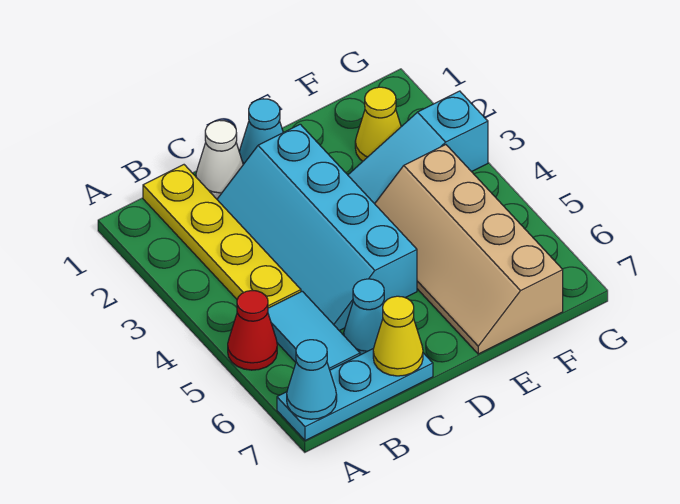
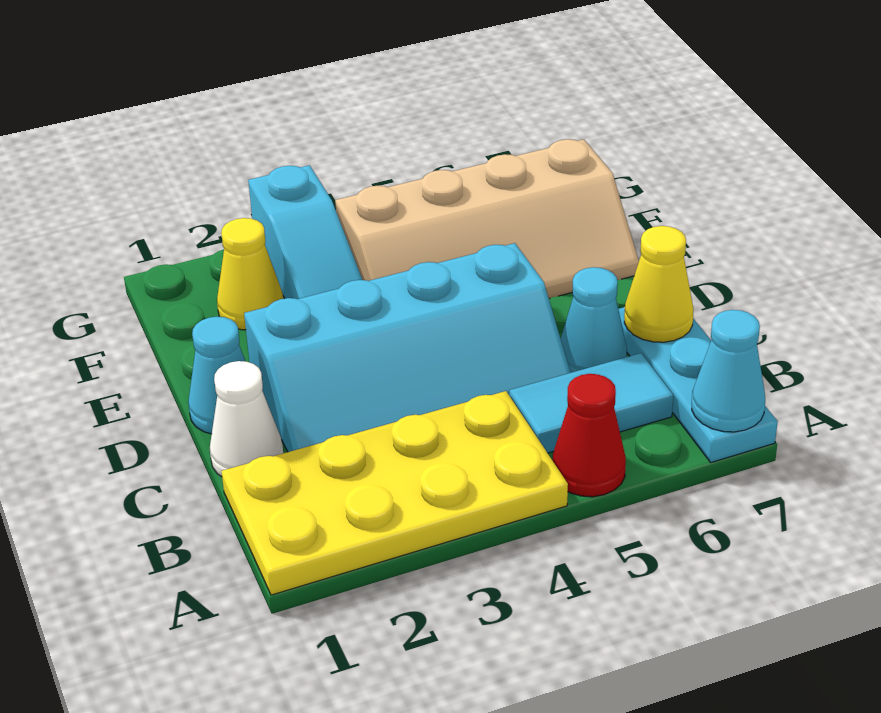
yellow plate B1:B4 level 1 -> yellow plate A1:B4 level 1

